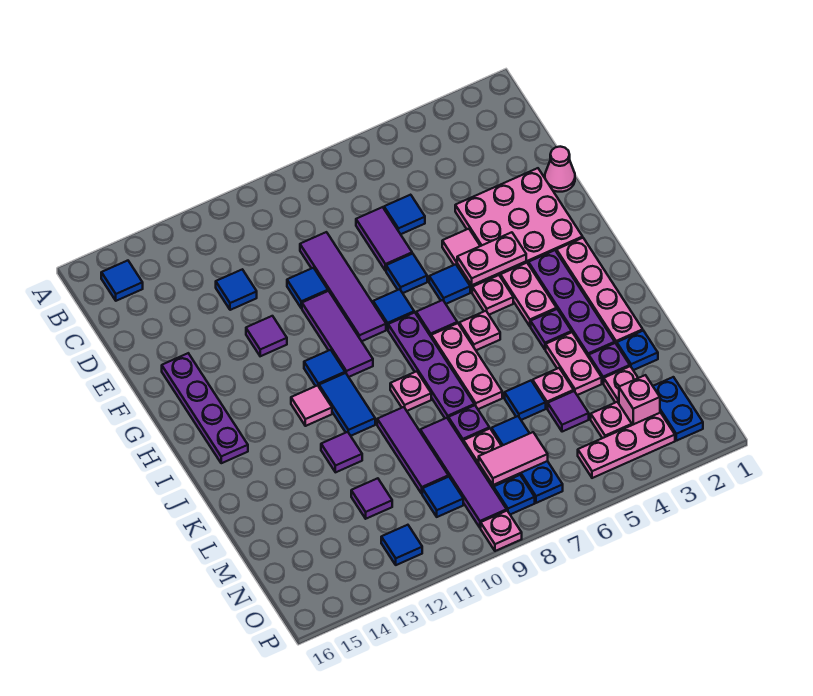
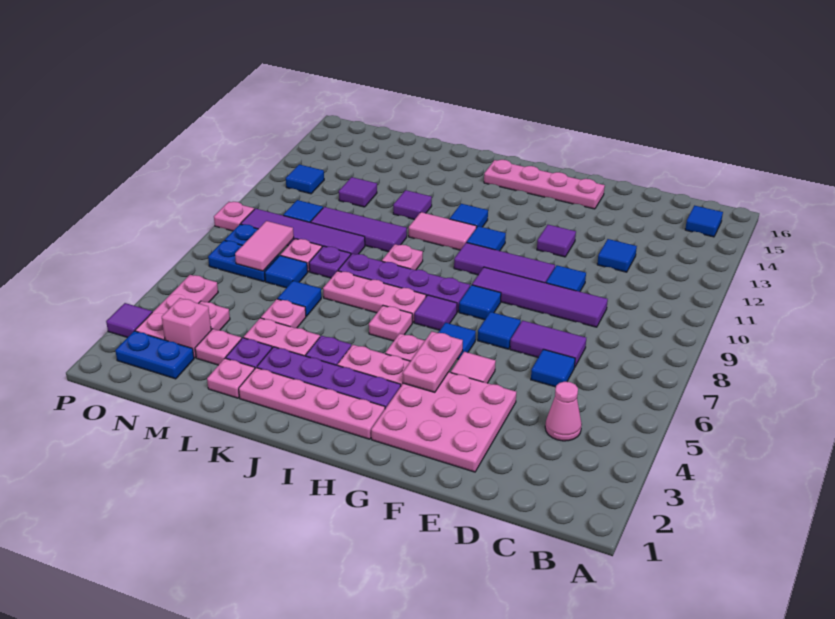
pink cone E1 level 1 -> pink cone C4 level 1
purple plate F15:I15 level 1 -> pink plate F15:I15 level 1
blue tile I11:J11 level 1 -> pink tile I11:J11 level 1
pink tile I12 level 1 -> blue tile I12 level 1
blue plate L2 level 1 -> pink plate L2 level 1
purple tile M5 level 1 -> purple tile P3 level 1

